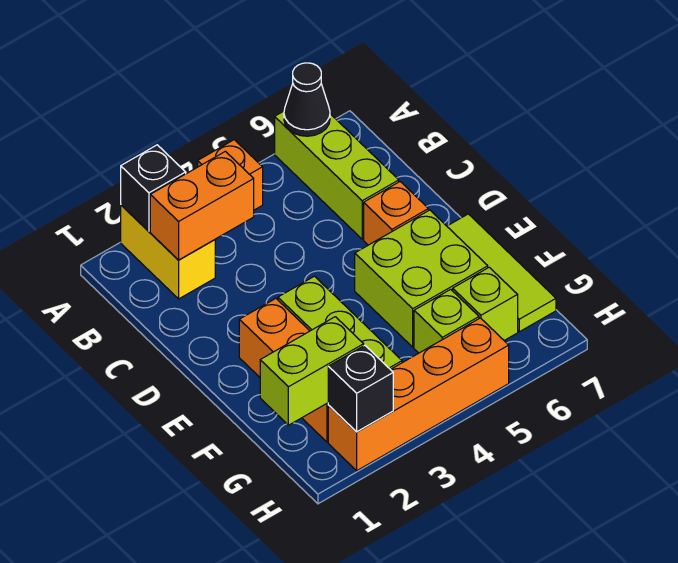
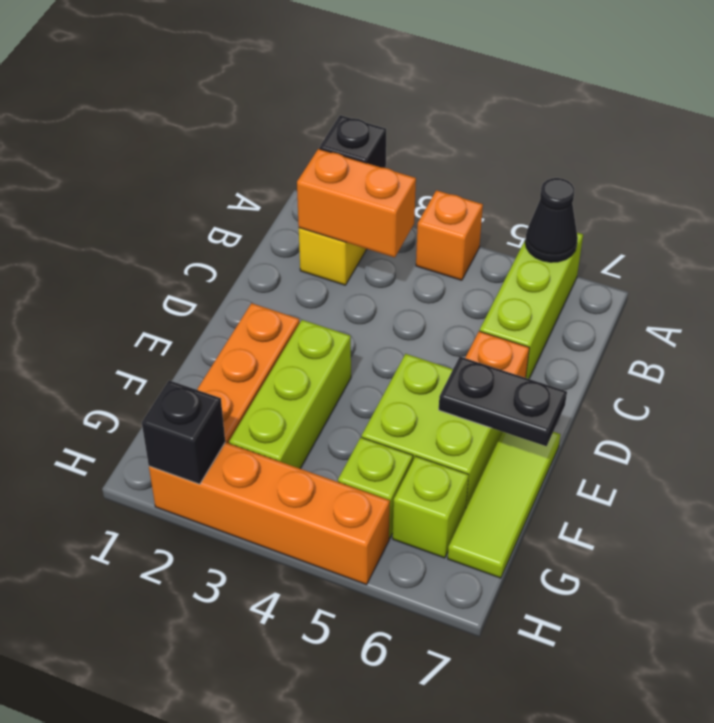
none -> black plate E6:E7 level 2
lime brick G1:G2 level 2 -> none

